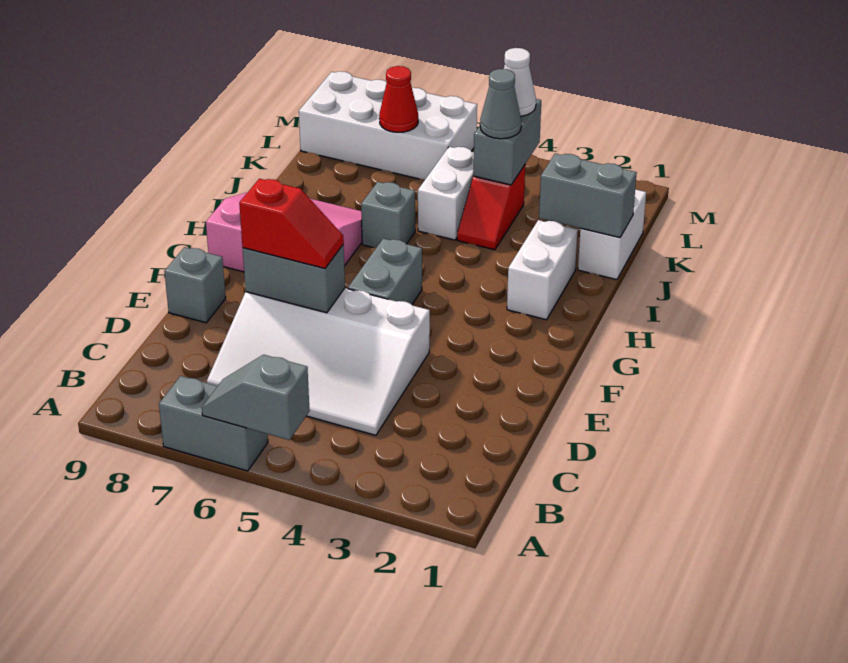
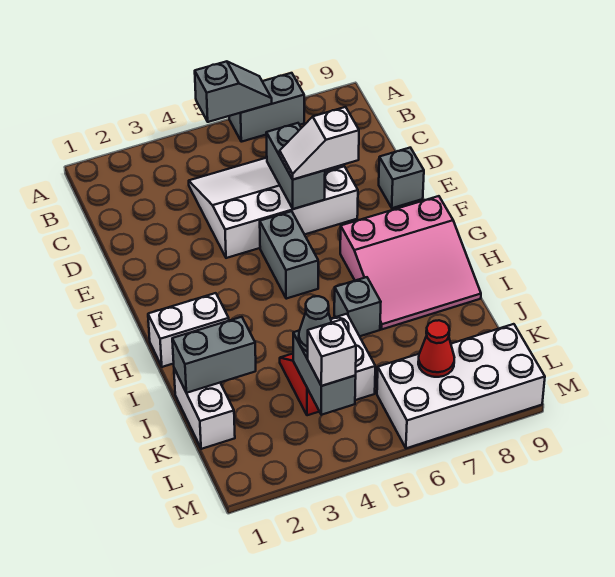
grey brick E6:E7 level 2 -> grey brick D6:E6 level 2
red slope E6:E7 level 3 top 7 -> white slope E6:E7 level 3 top 7
white brick H2:I2 level 1 -> white brick H1:H2 level 1
white cone L4 level 3 -> white brick L4 level 3

